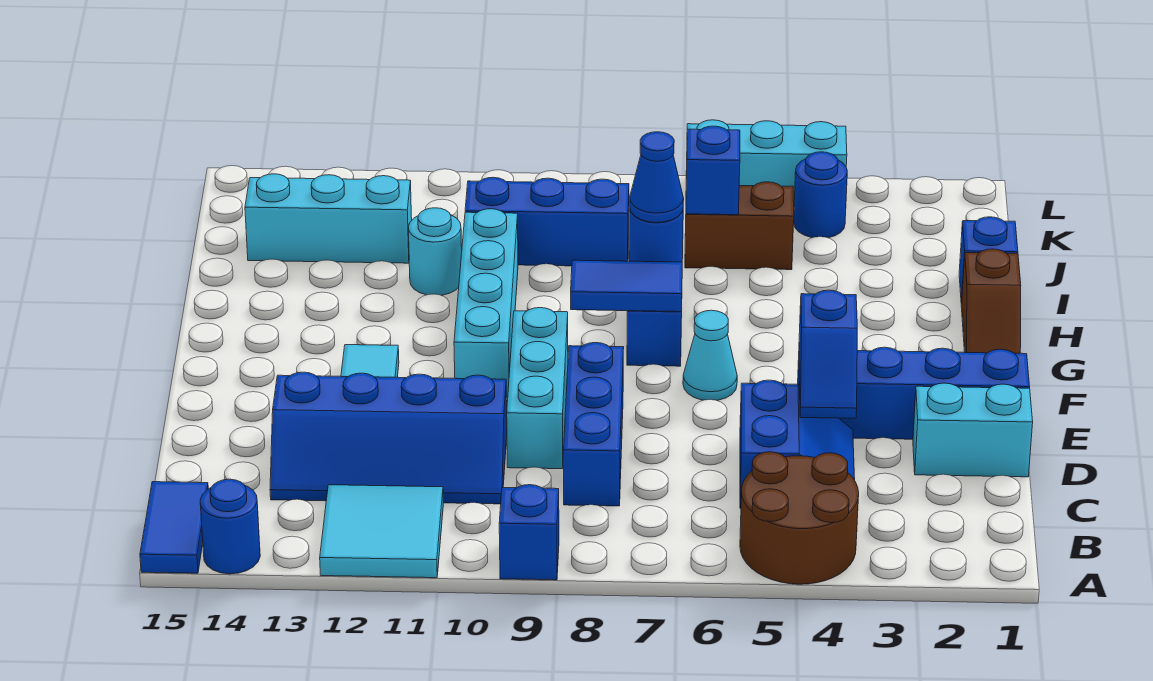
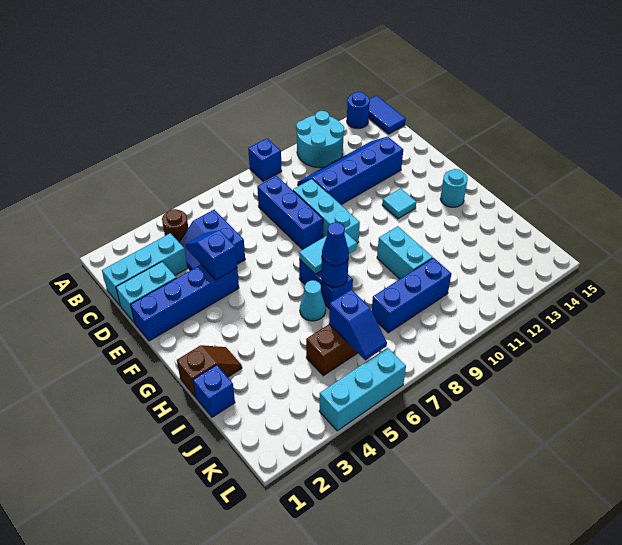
brown round brick A4:B5 level 1 -> brown round brick B4 level 1
cyan tile A11:B12 level 1 -> cyan round brick A11:B12 level 1
cyan cone F6 level 1 -> cyan cone H6 level 1
cyan brick F10:I10 level 1 -> cyan brick H10:I10 level 1
brown slope G1:H1 level 1 top H -> brown slope H1:H2 level 1 top 1
blue tile G7:G8 level 2 -> cyan tile G7:G8 level 2
cyan round brick I11 level 1 -> cyan round brick G14 level 1
cyan brick J12:J14 level 1 -> cyan brick C1:C3 level 1
blue round brick K4 level 1 -> none

